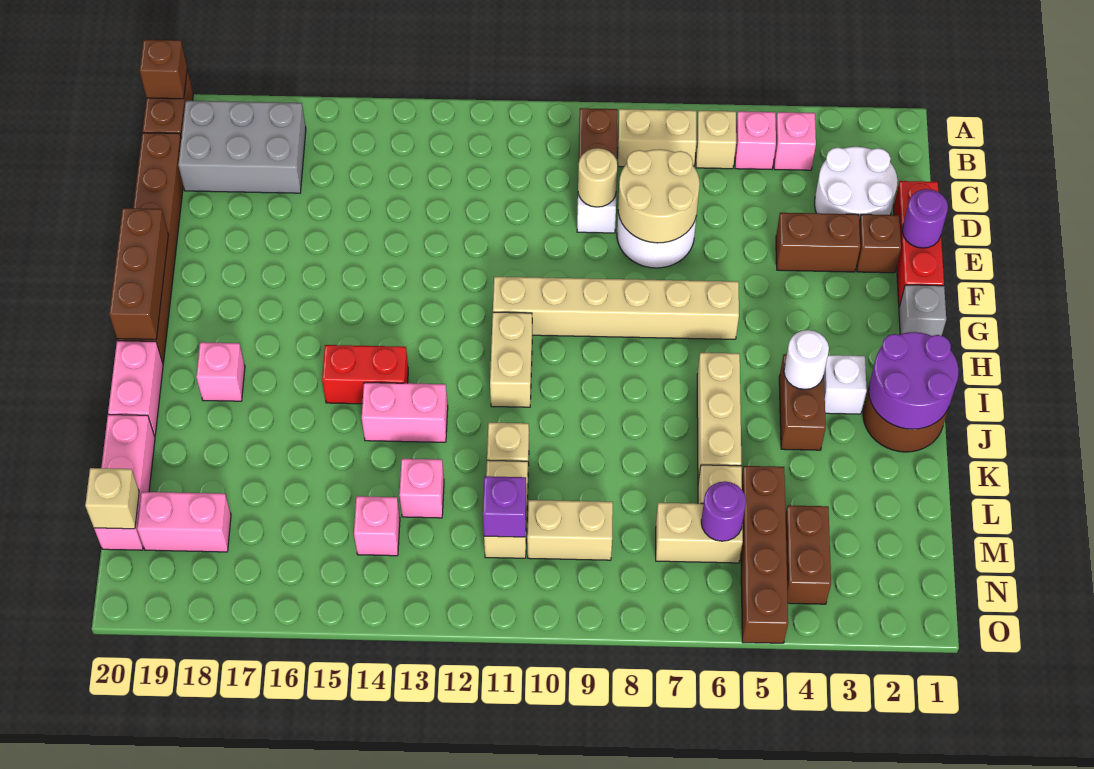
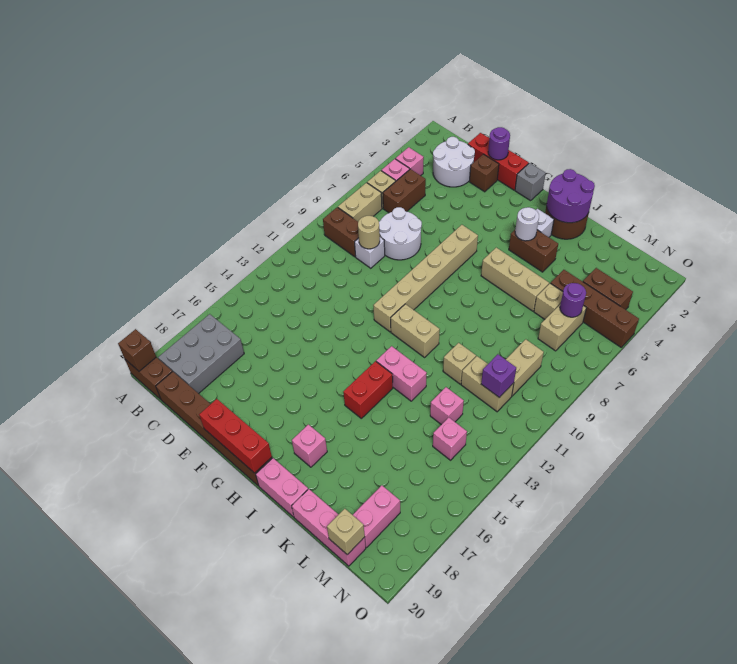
tan round brick D7:E8 level 2 -> none
brown brick E3:E4 level 1 -> brown brick C5:C6 level 1
brown brick F20:H20 level 2 -> red brick F20:H20 level 2
pink brick J13:J14 level 1 -> pink brick I13:J13 level 1

